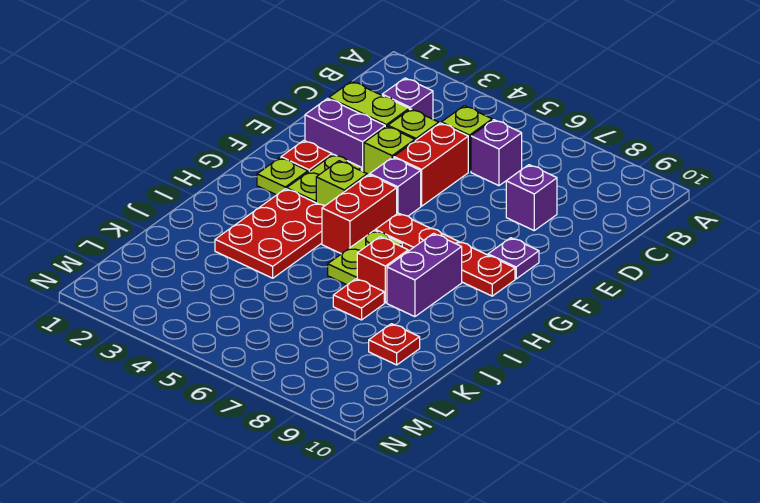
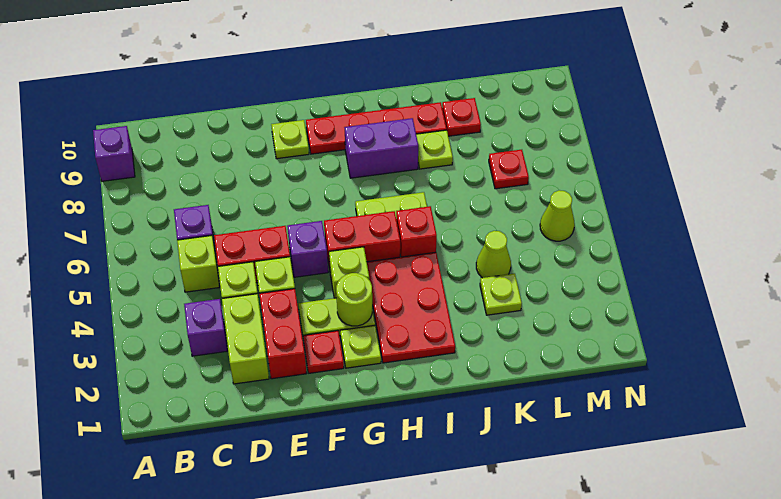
purple brick D8 level 1 -> purple brick A9 level 1
purple brick E2:E3 level 1 -> red brick E2:E3 level 1
purple plate F9 level 1 -> lime plate F9 level 1
none -> lime round brick G3 level 2
red plate G6:G9 level 1 -> red plate G9:J9 level 1
red plate H3:J4 level 1 -> red plate H2:I4 level 1
red brick I7 level 1 -> red brick I5 level 1
red plate J7 level 1 -> red plate L7 level 1
none -> lime plate J8 level 1
none -> lime plate K3 level 1
none -> lime cone K4 level 1
none -> lime cone M5 level 1

